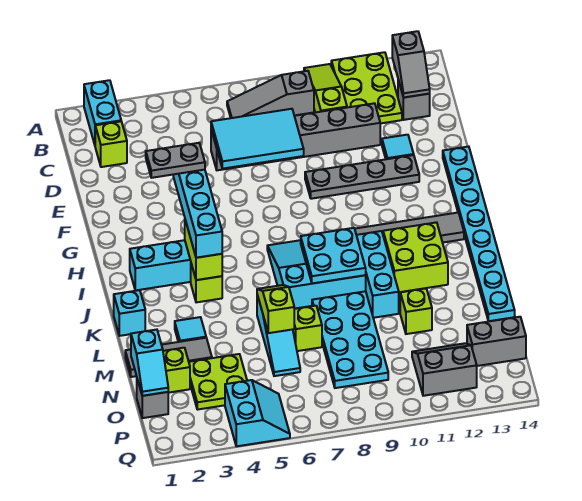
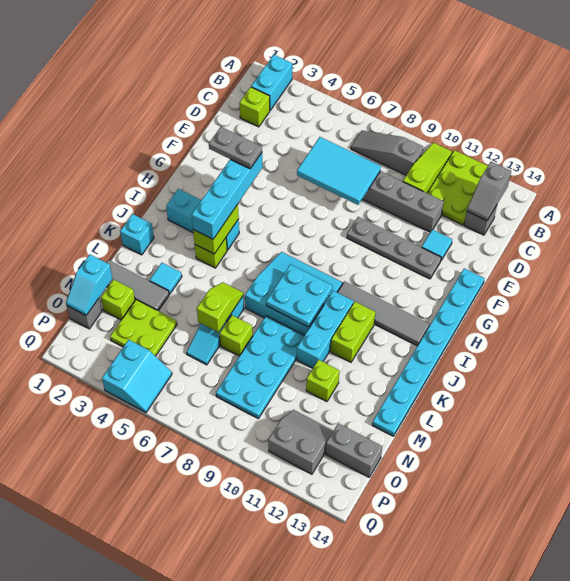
lime brick J11:K12 level 1 -> lime brick J11:K11 level 1

